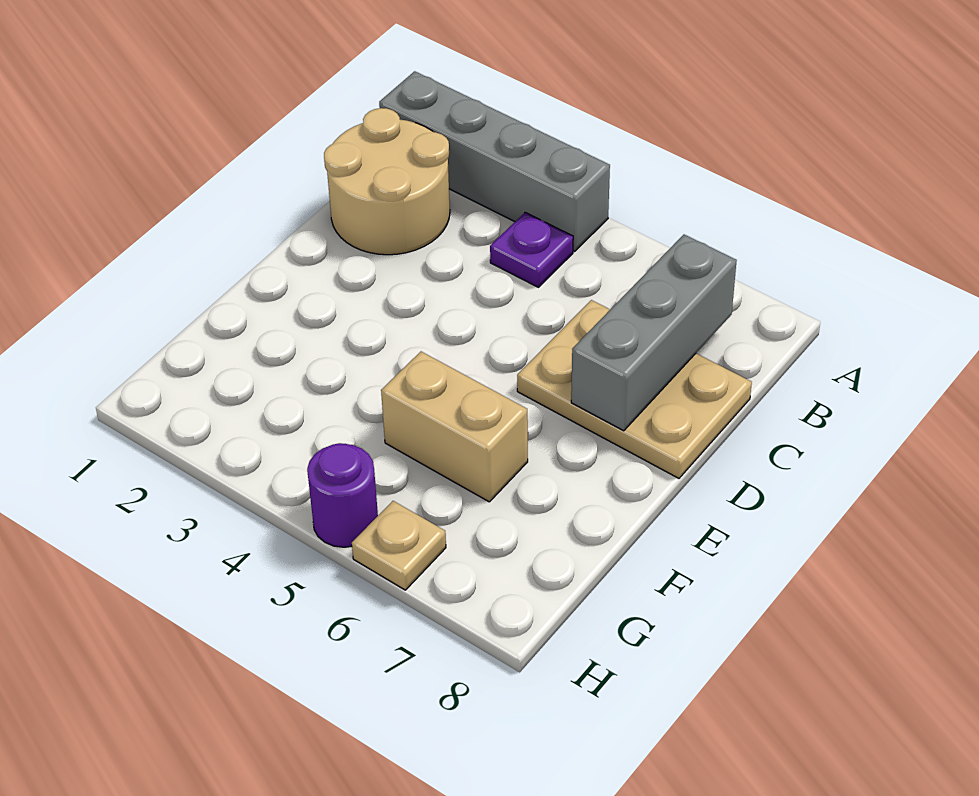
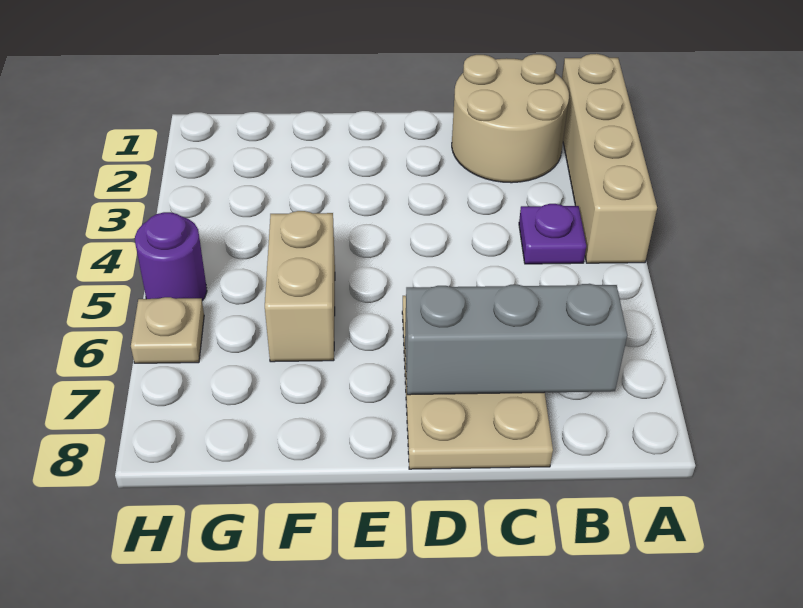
grey brick A1:A4 level 1 -> tan brick A1:A4 level 1

